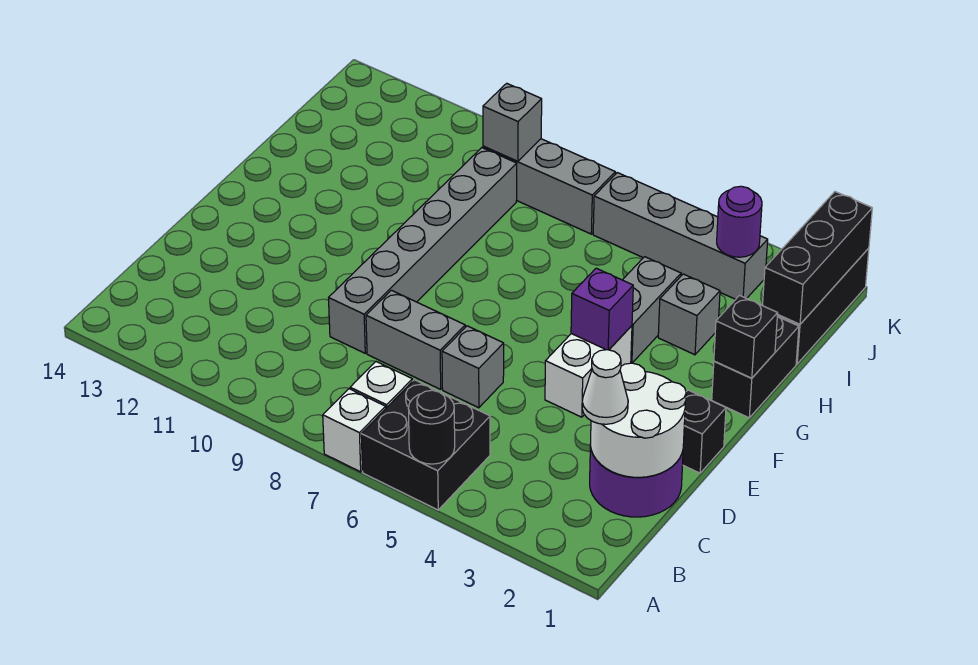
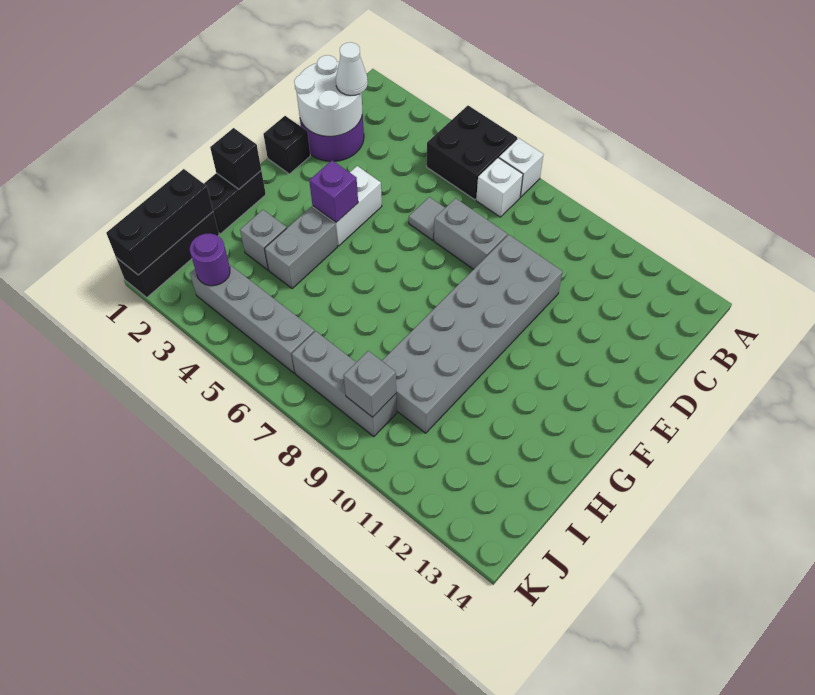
black round brick A5 level 2 -> none
grey brick D6 level 1 -> grey tile D6 level 1
grey brick D9:I9 level 1 -> grey brick D9:I10 level 1

